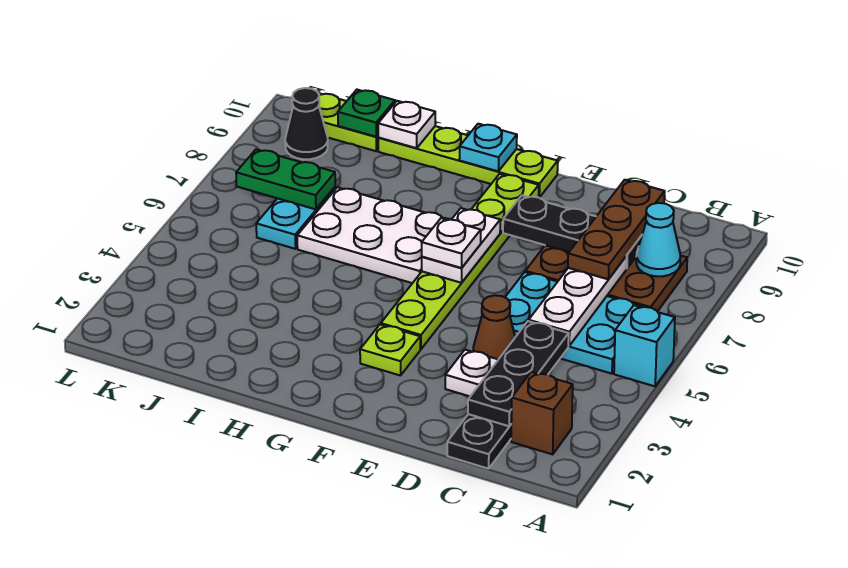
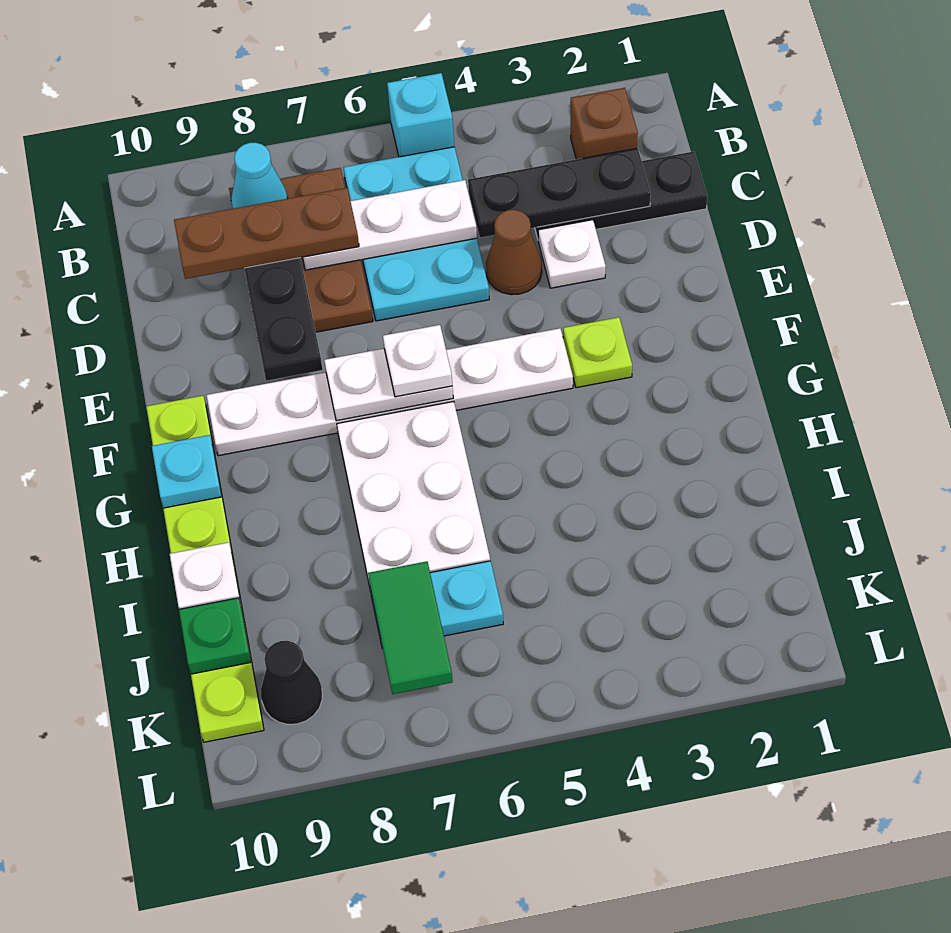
lime plate F4:F9 level 1 -> white plate F4:F9 level 1
green plate J7:K7 level 2 -> green tile J7:K7 level 2

